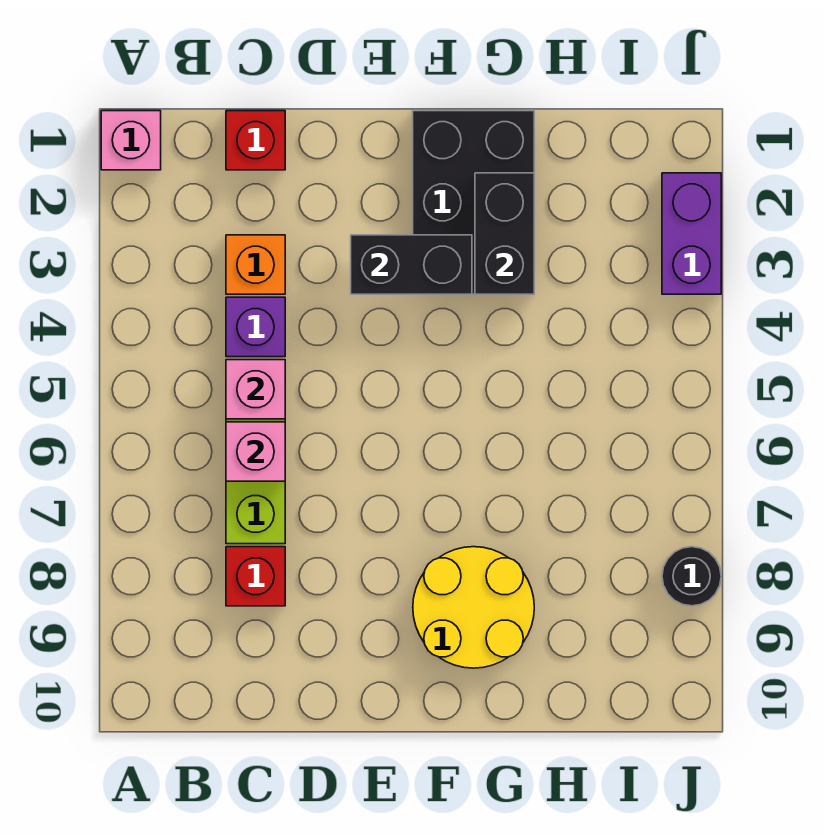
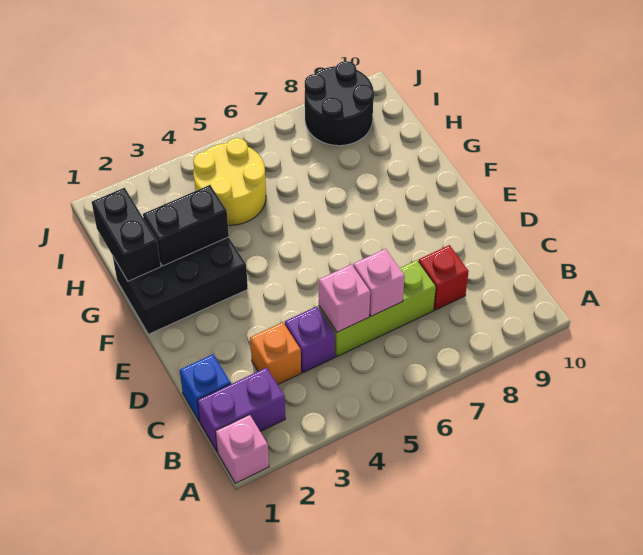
red brick C1 level 1 -> blue brick C1 level 1
black brick E3:F3 level 2 -> black brick G1:H1 level 2
yellow round brick F8:G9 level 1 -> yellow round brick H4:I5 level 1
purple brick J2:J3 level 1 -> purple brick B1:B2 level 1
black round brick J8 level 1 -> black round brick I8:J9 level 1

